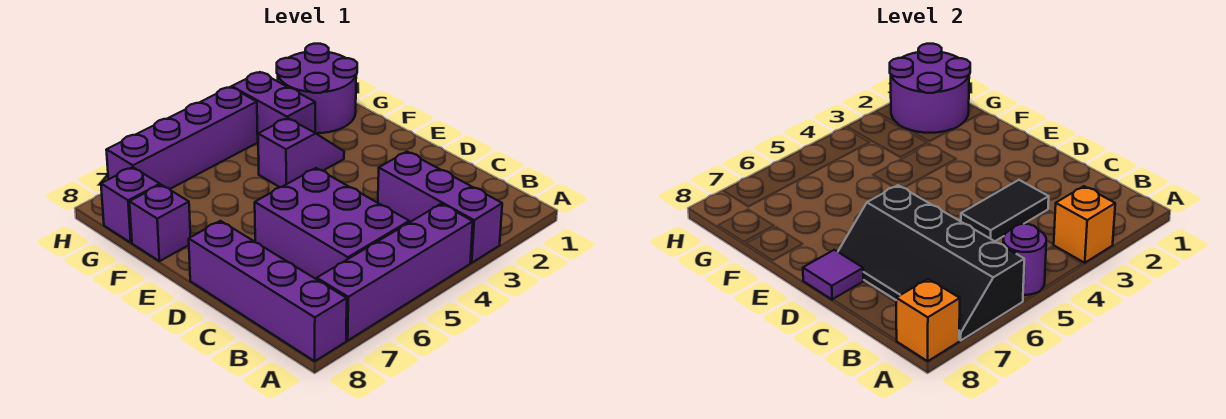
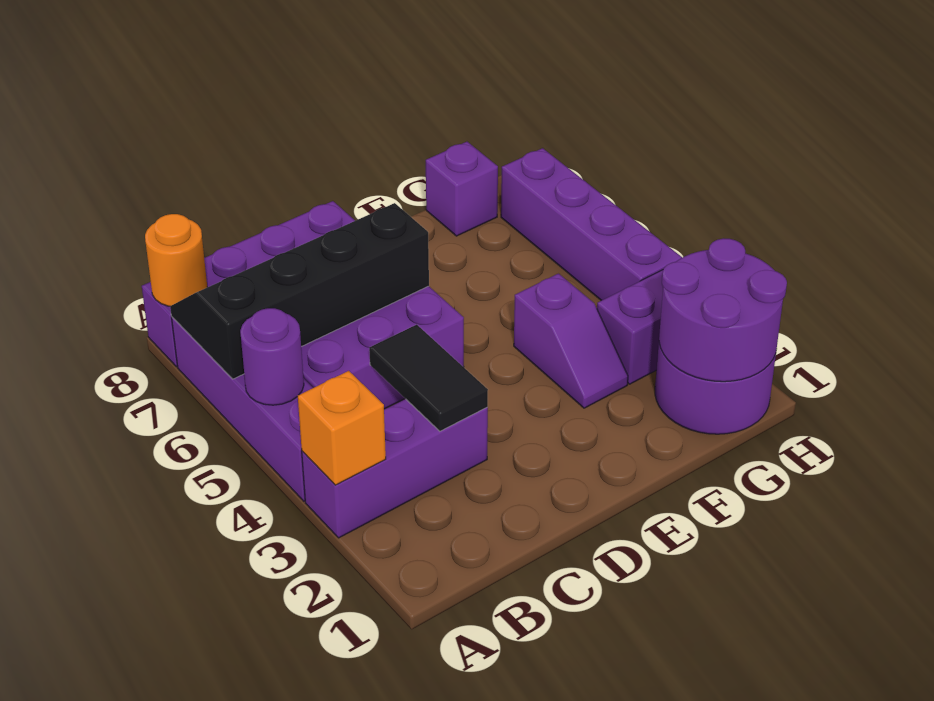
orange brick A8 level 2 -> orange round brick A8 level 2
purple tile D8 level 2 -> none
purple brick F8 level 1 -> none

